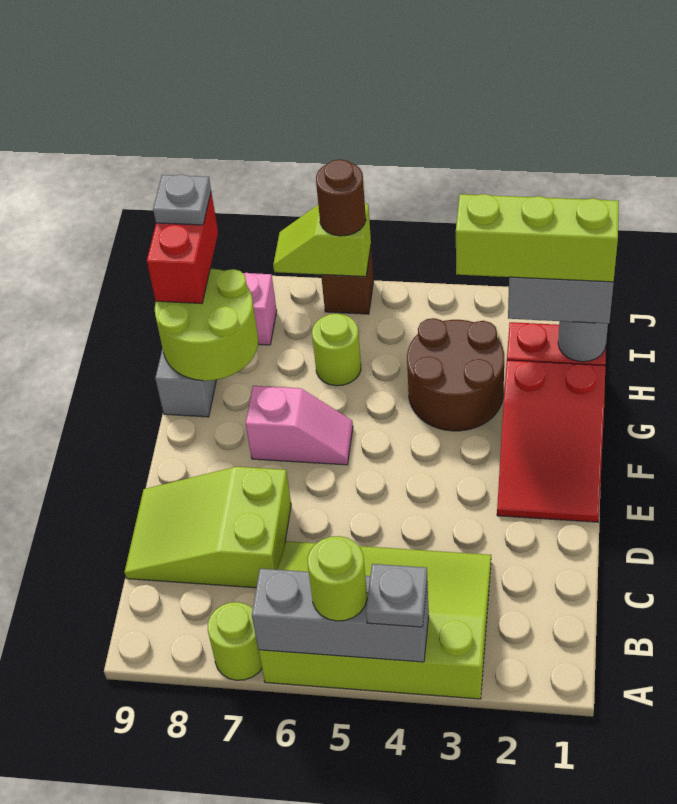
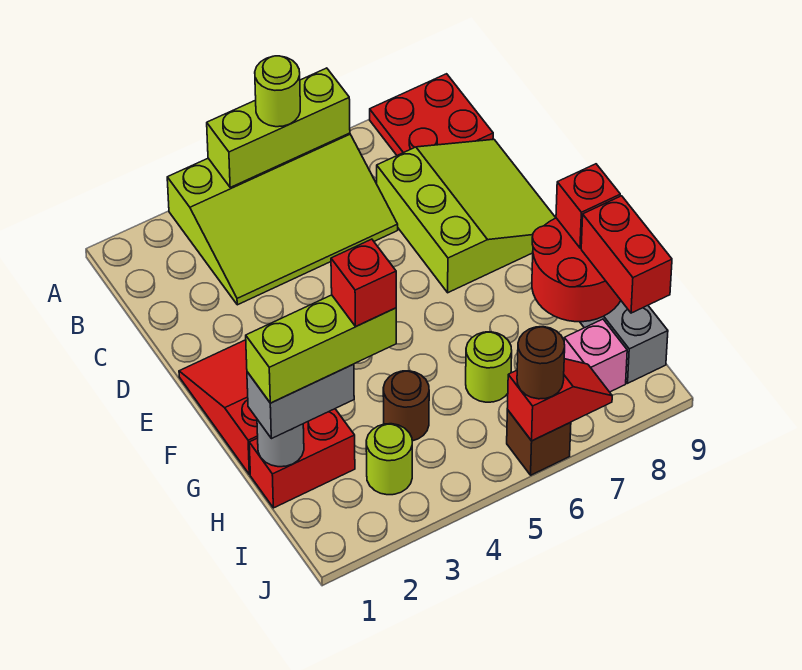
grey brick A4:A6 level 2 -> lime brick A4:A6 level 2
grey plate A4 level 3 -> none
lime round brick A7 level 1 -> lime round brick I3 level 1
none -> red plate A8:B9 level 1
lime slope C7:D9 level 1 top 7 -> lime slope C7:E9 level 1 top 7
pink slope F6:F7 level 1 top 7 -> none
brown round brick G3:H4 level 1 -> brown round brick H4 level 1
lime round brick G8:H9 level 2 -> red round brick G8:H9 level 2
none -> red brick G9 level 3
none -> red brick H3 level 5
grey plate I9 level 4 -> none
lime slope J6:J7 level 2 top 6 -> red slope J6:J7 level 2 top 6

